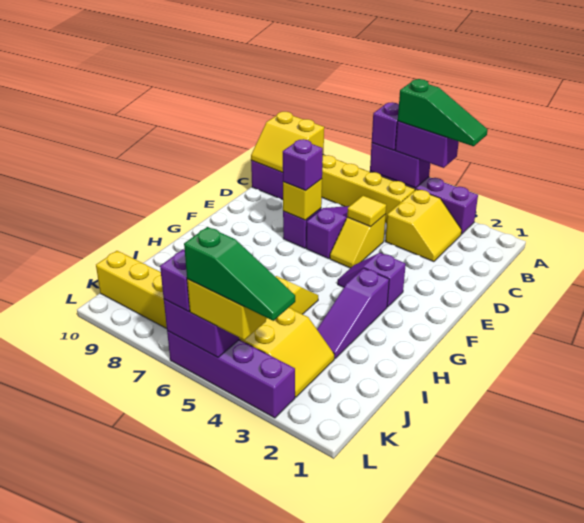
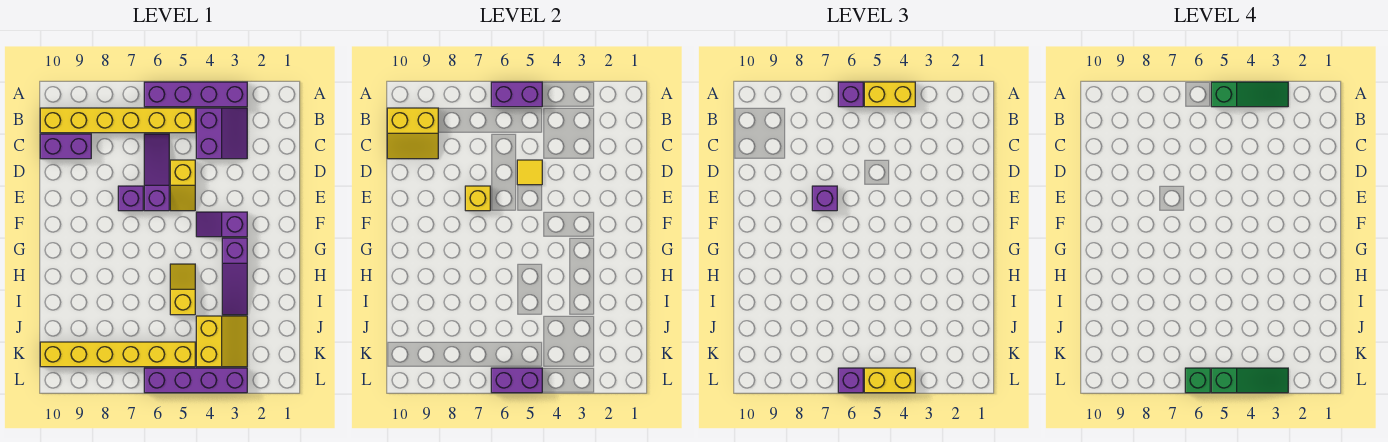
purple brick A4:A5 level 3 -> yellow brick A4:A5 level 3
yellow slope B3:C4 level 1 top 4 -> purple slope B3:C4 level 1 top 4
none -> green brick L6 level 4

